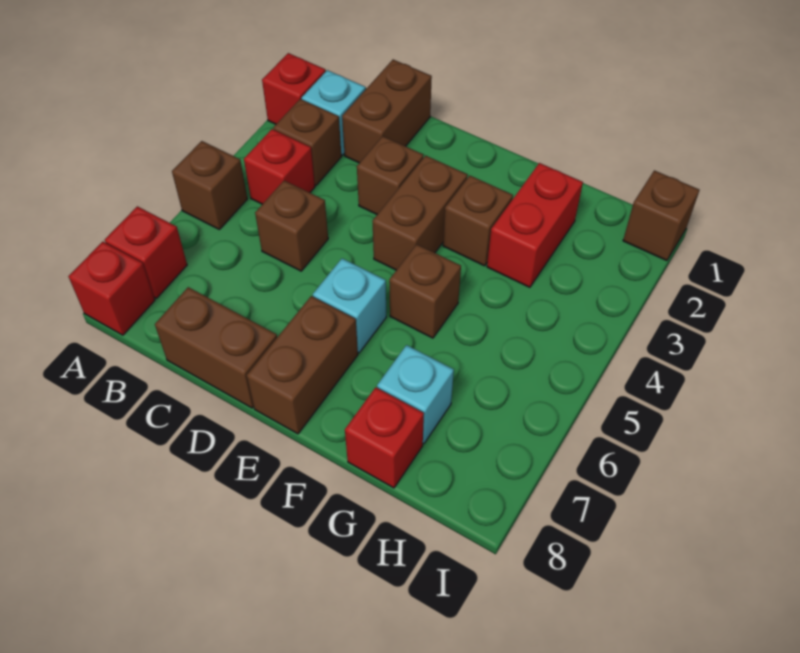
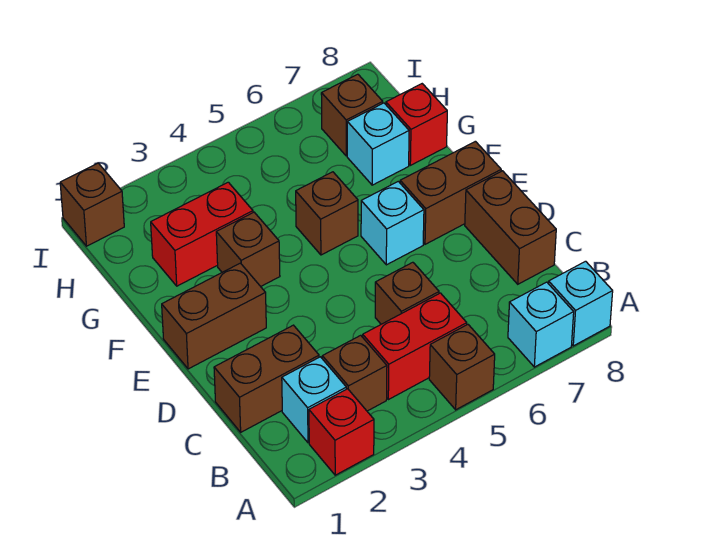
red brick A7 level 1 -> cyan brick A7 level 1
red brick A8 level 1 -> cyan brick A8 level 1
red brick B4 level 1 -> red brick B4:B5 level 1
brown brick D3 level 1 -> brown brick H7 level 1
brown brick E3:E4 level 1 -> brown brick E1:E2 level 1

